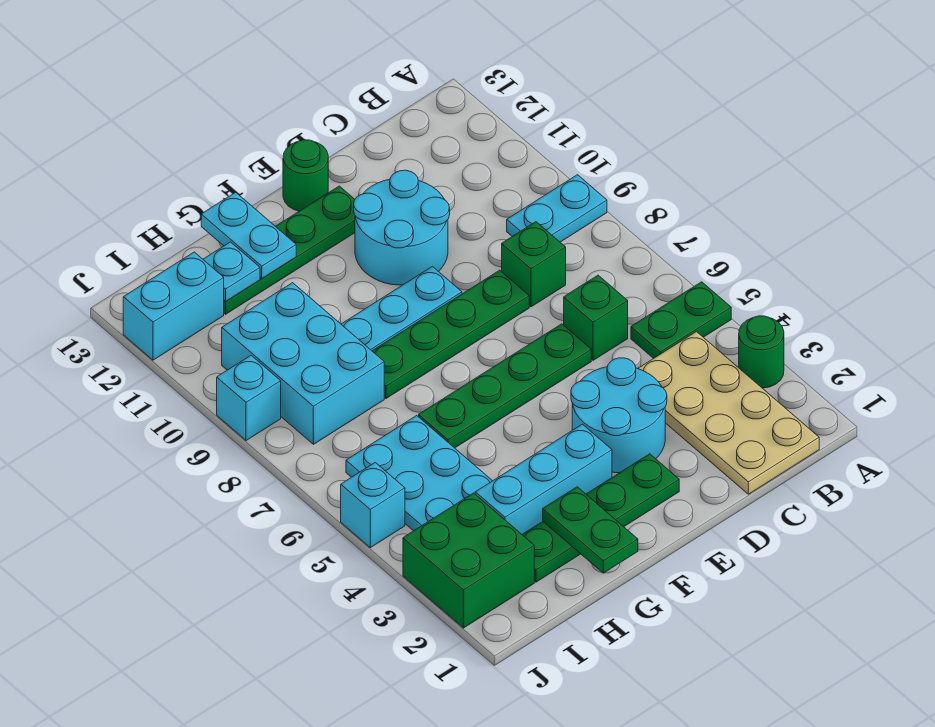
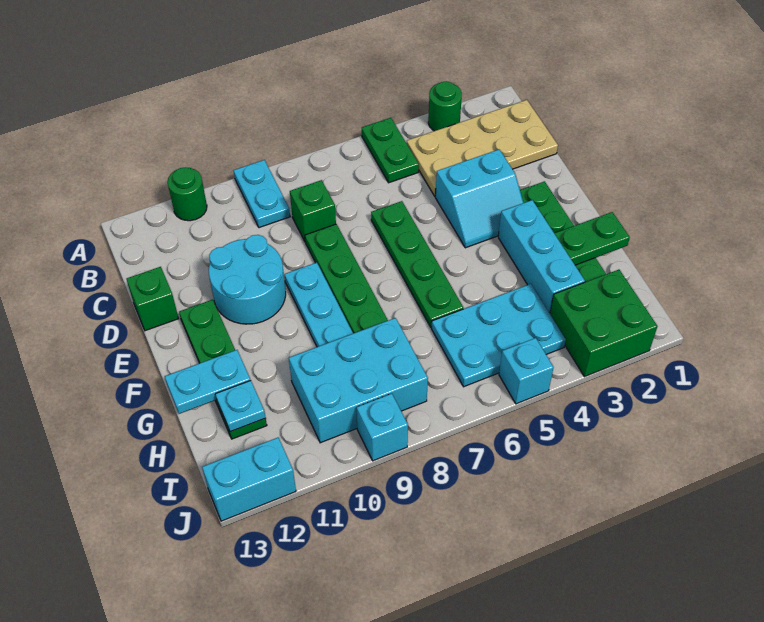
green brick C6 level 1 -> green brick D13 level 1
cyan round brick D3:E4 level 1 -> cyan slope D3:E4 level 1 top D
green round brick E13 level 1 -> green round brick A11 level 1
cyan brick I12:J12 level 1 -> cyan brick J12:J13 level 1

